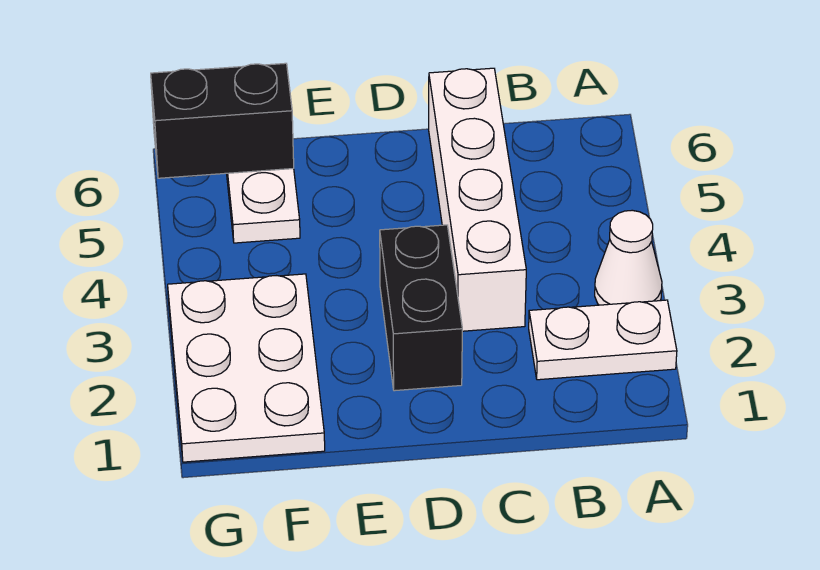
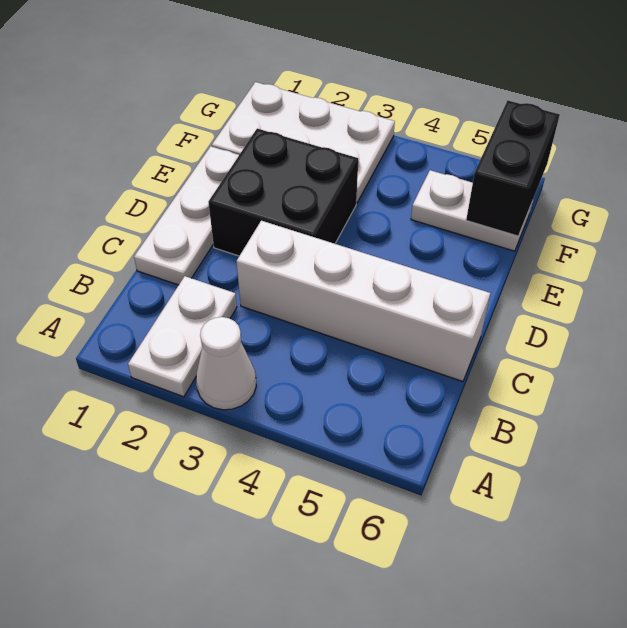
none -> white plate C1:E1 level 1
black brick D2:D3 level 1 -> black brick D2:E3 level 1

